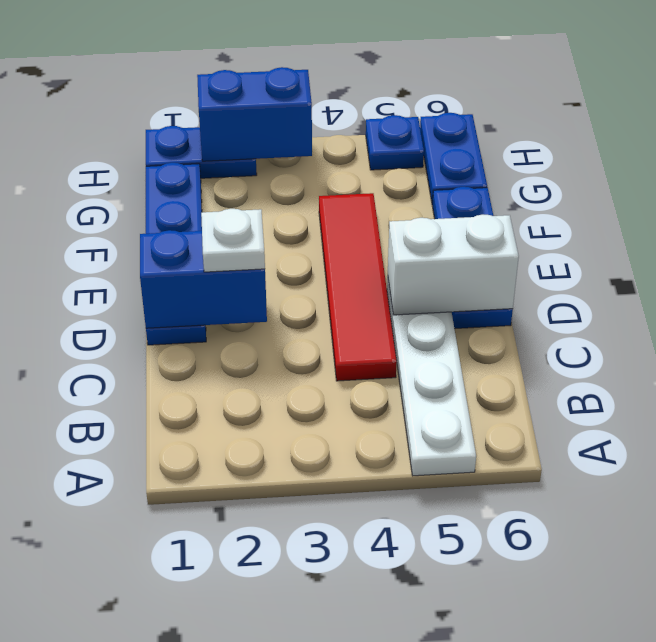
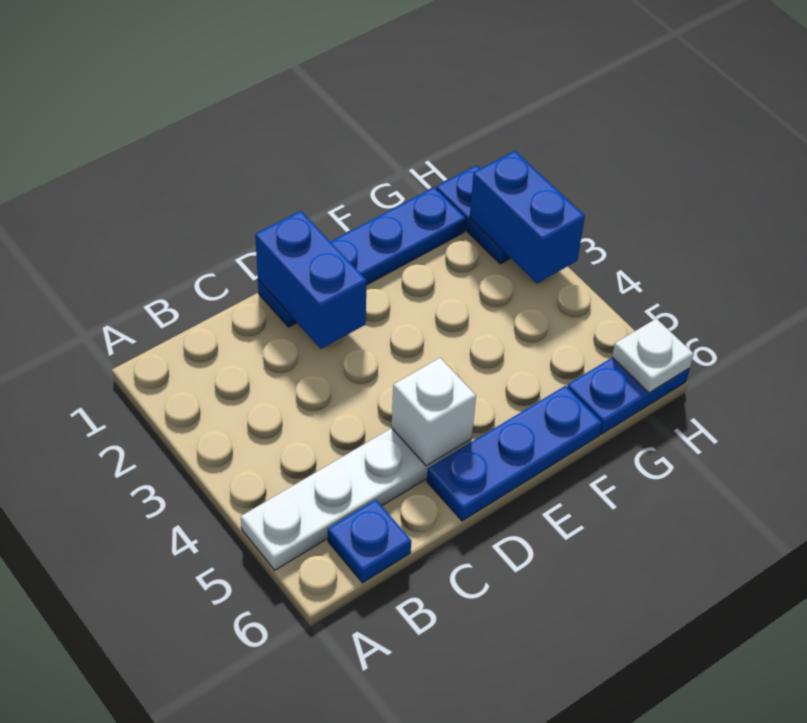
red tile C4:F4 level 1 -> none
white plate D2 level 3 -> white plate H6 level 2
white brick D5:D6 level 2 -> white brick D5 level 2
blue plate H5 level 1 -> blue plate B6 level 1

